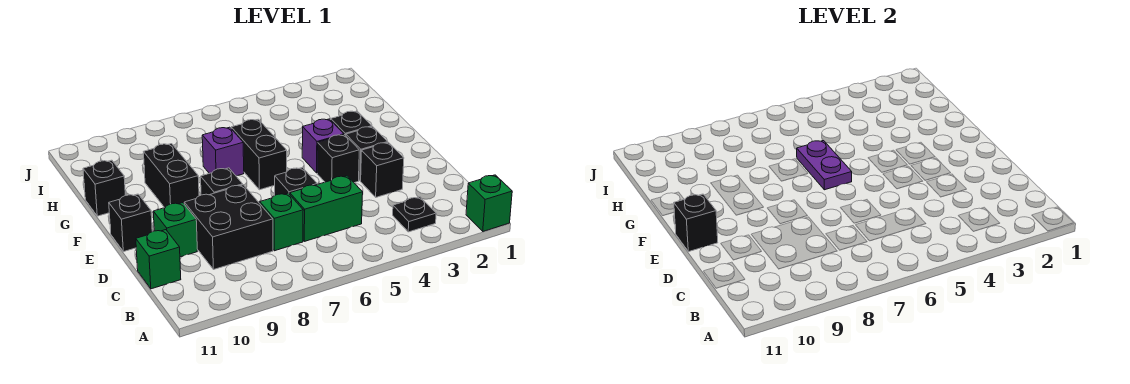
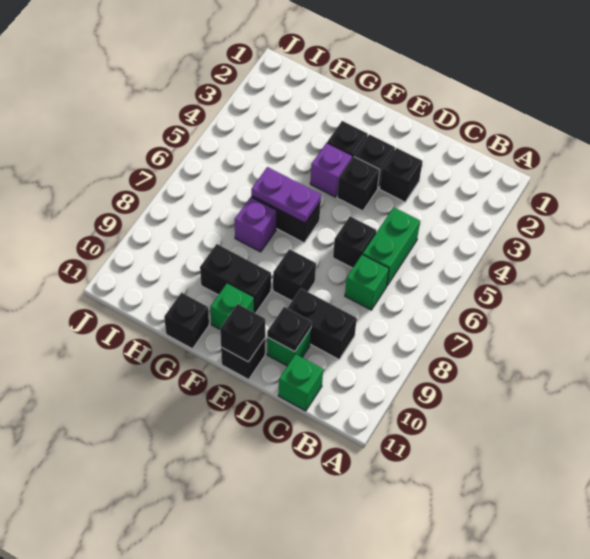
green brick A1 level 1 -> green brick F10 level 1
black plate B3 level 1 -> black plate D10 level 2
black brick C8:D9 level 1 -> black brick C9:D9 level 1

